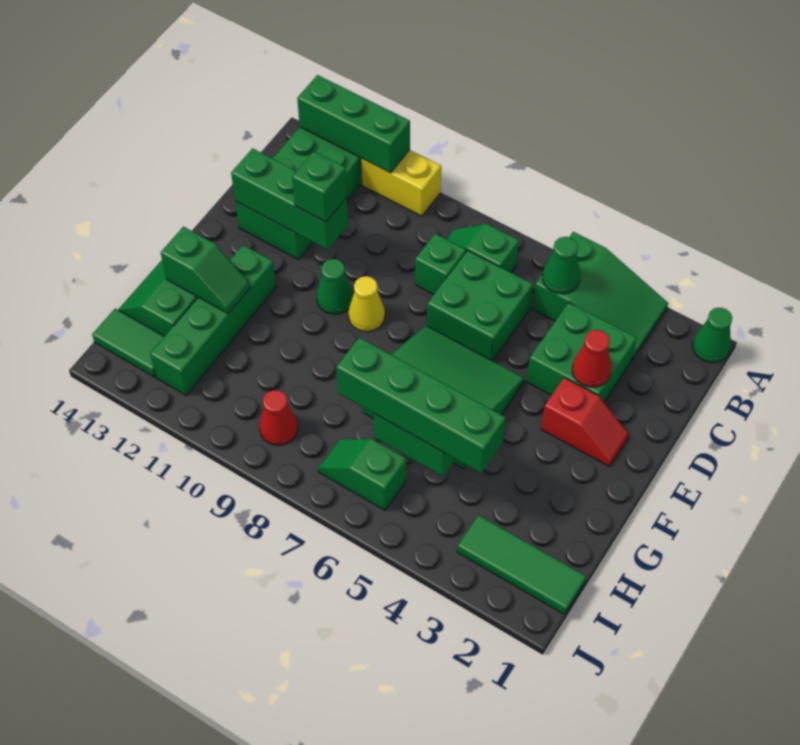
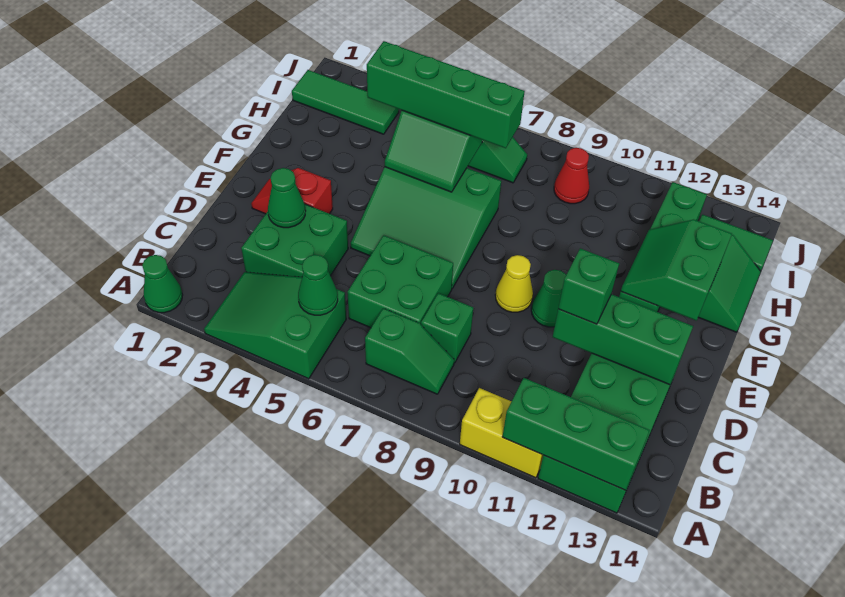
red cone D3 level 2 -> green cone D3 level 2
green slope G12:G13 level 2 top 13 -> green slope F12:G13 level 2 top 13

